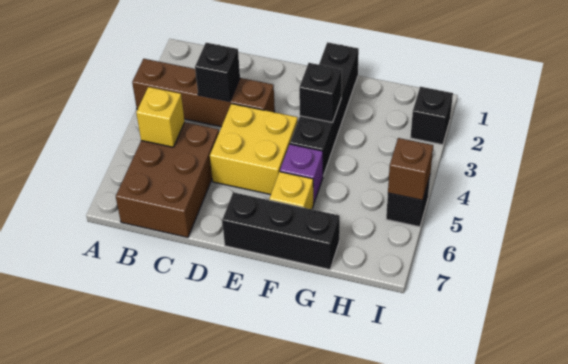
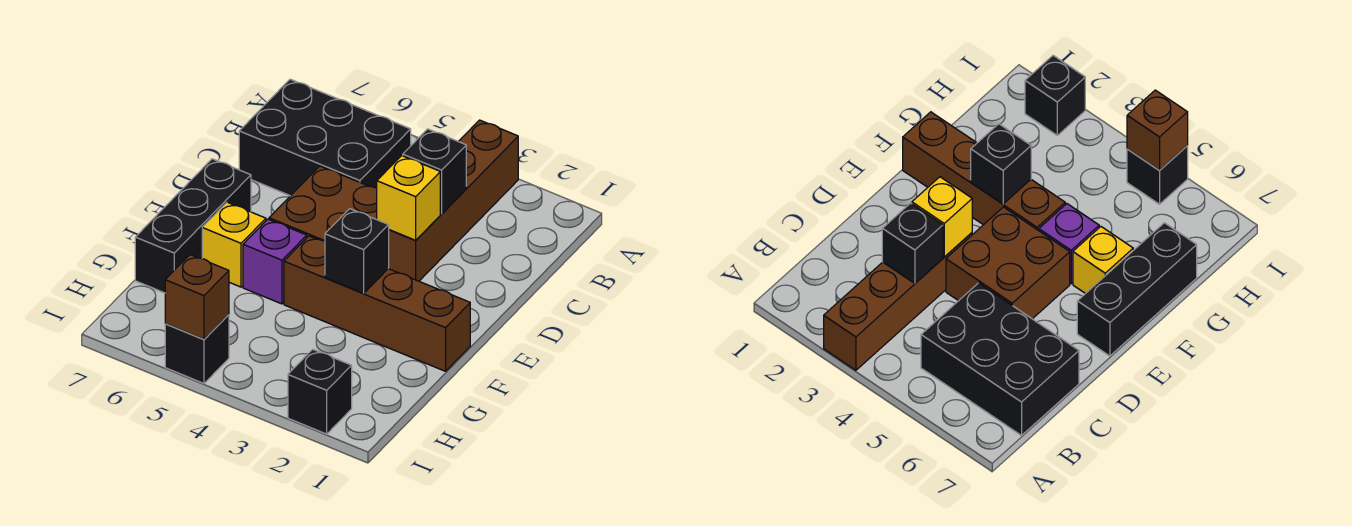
brown brick B5:C7 level 1 -> black brick B5:C7 level 1
yellow brick B5 level 2 -> yellow brick D3 level 2
yellow brick D4:E5 level 1 -> brown brick D4:E5 level 1
black brick F1:F4 level 1 -> brown brick F1:F4 level 1

